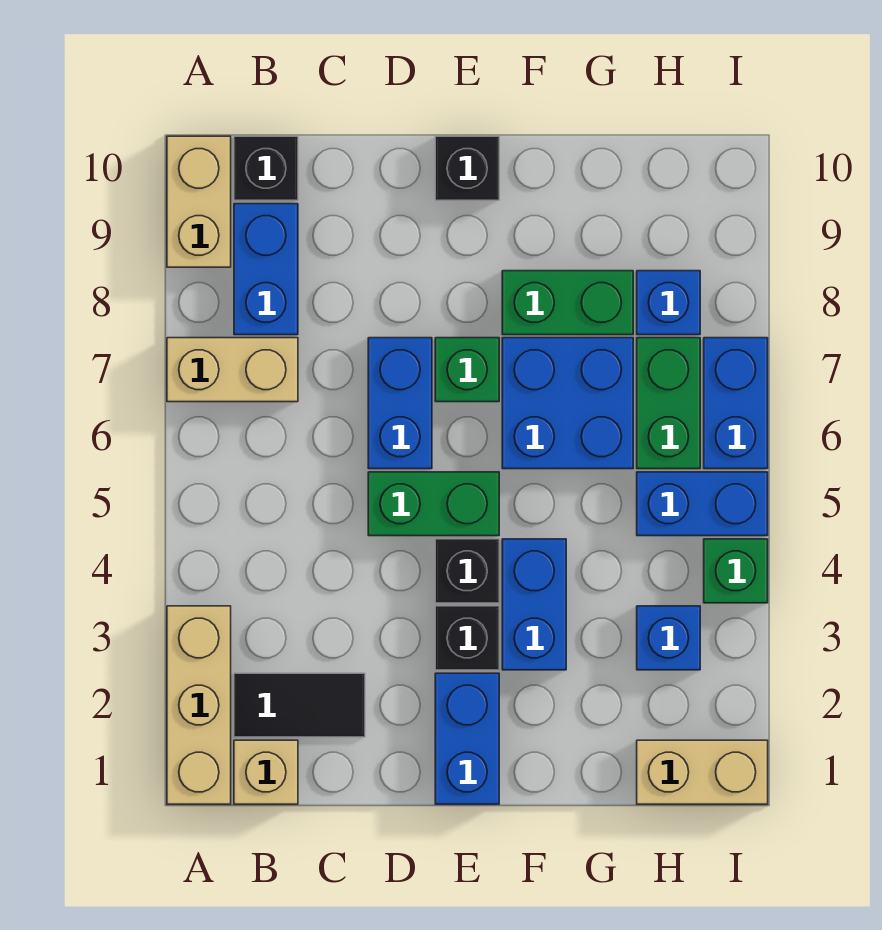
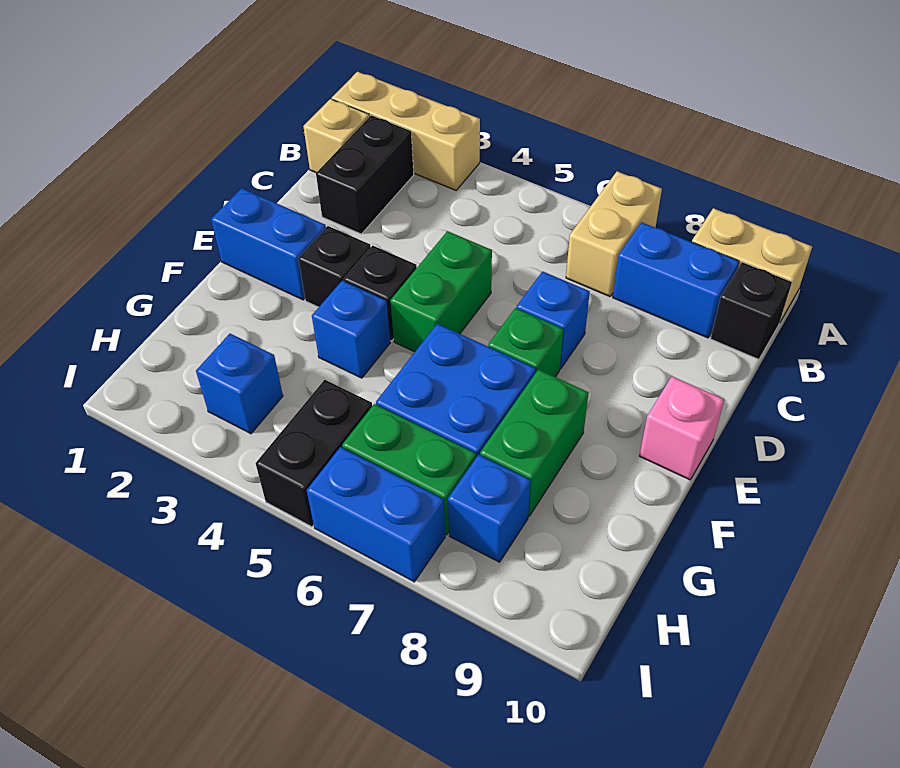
black tile B2:C2 level 1 -> black brick B2:C2 level 1
blue brick D6:D7 level 1 -> blue brick D7 level 1
black brick E10 level 1 -> pink brick E10 level 1
blue brick F3:F4 level 1 -> blue brick F4 level 1
tan brick H1:I1 level 1 -> none
blue brick H5:I5 level 1 -> black brick H5:I5 level 1
green brick I4 level 1 -> none

